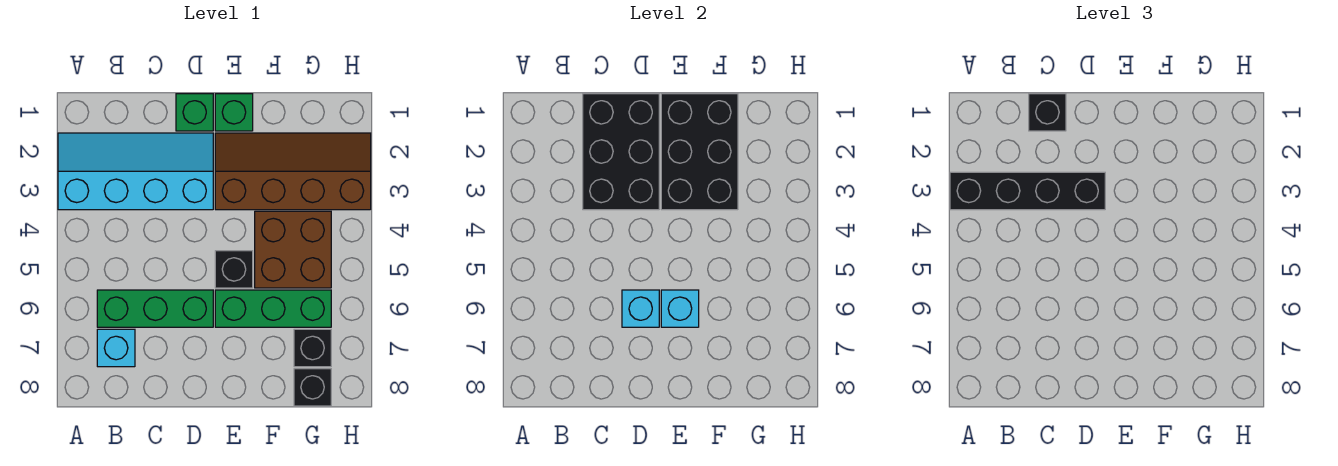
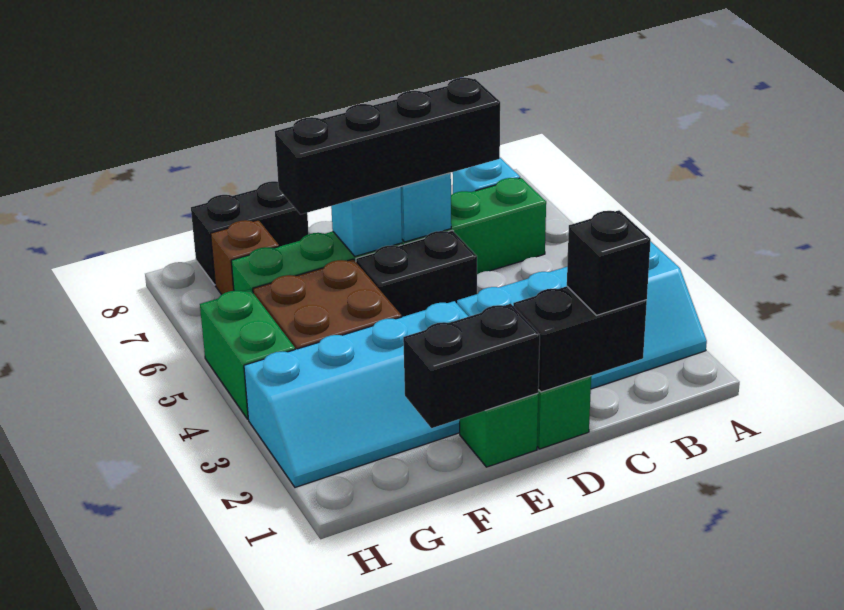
black brick A3:D3 level 3 -> black brick C6:F6 level 3
black brick C1:D3 level 2 -> black brick C1:D1 level 2
black brick E1:F3 level 2 -> black brick E1:F1 level 2
brown slope E2:H3 level 1 top 3 -> cyan slope E2:H3 level 1 top 3
black brick E5 level 1 -> black brick D5:E5 level 1
black brick G7 level 1 -> brown brick G7 level 1
black brick G8 level 1 -> black brick F8:G8 level 1
none -> green brick H4:H5 level 1

